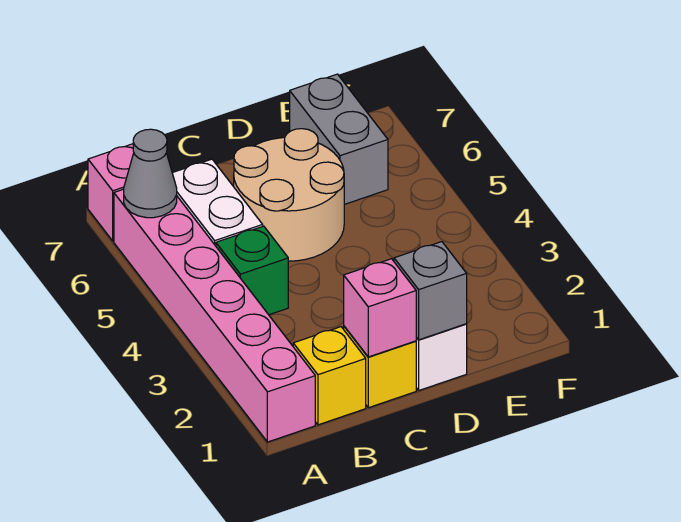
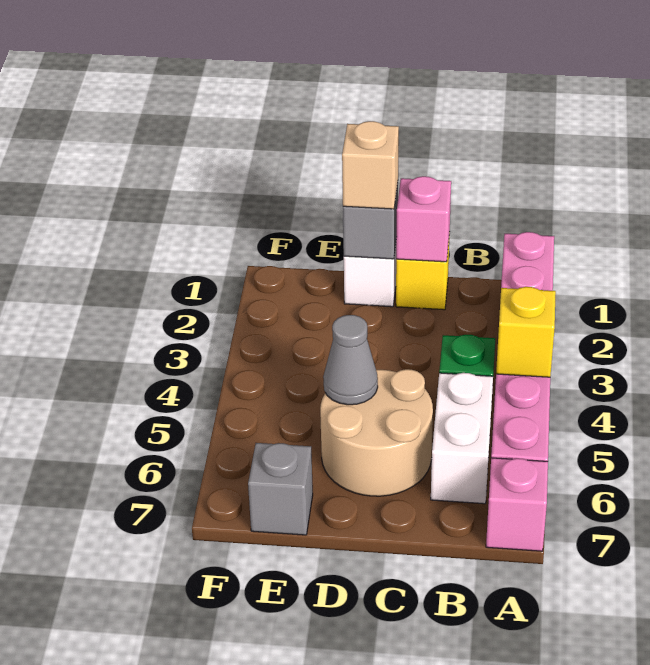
grey cone A6 level 2 -> grey cone D5 level 2
yellow brick B1 level 1 -> yellow brick A4 level 2
none -> tan brick D1 level 3
grey brick E6:E7 level 1 -> grey brick E7 level 1

